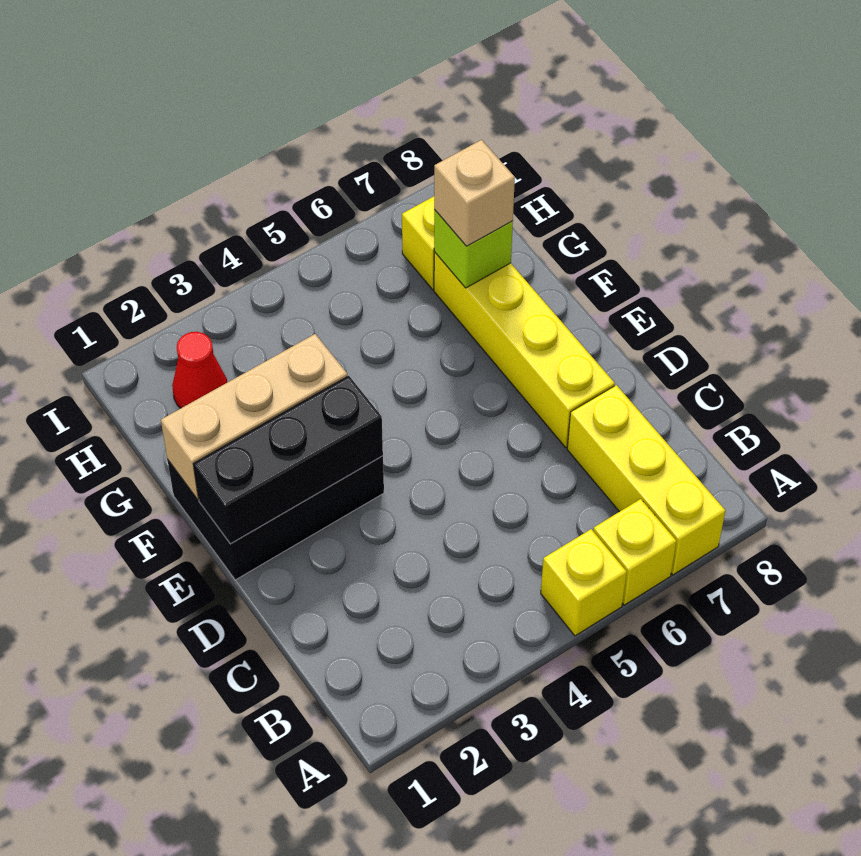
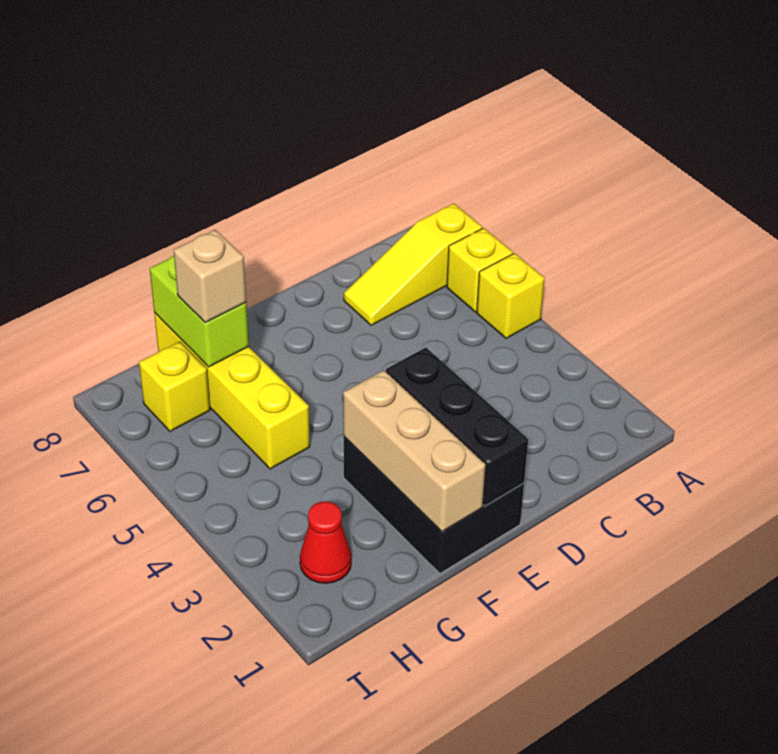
yellow brick A7:C7 level 1 -> yellow slope A7:C7 level 1 top A
yellow brick D7:G7 level 1 -> yellow brick G5:G8 level 1
lime brick G7 level 2 -> lime brick G7:G8 level 2

